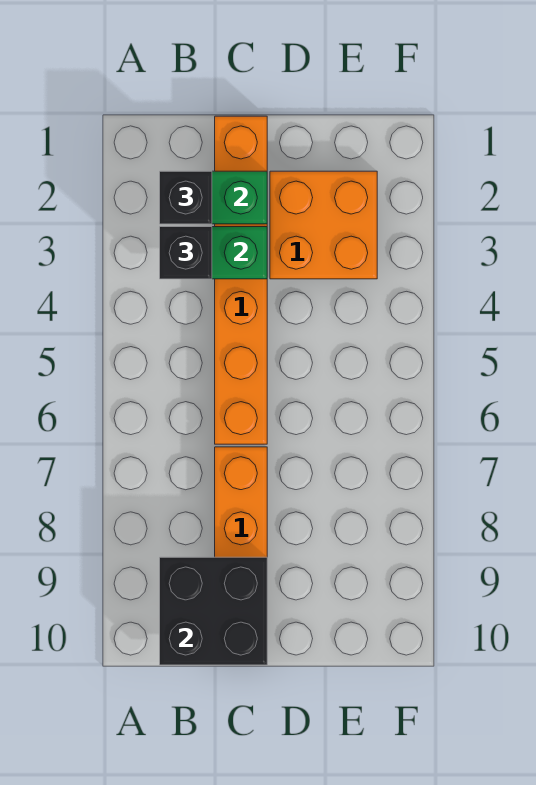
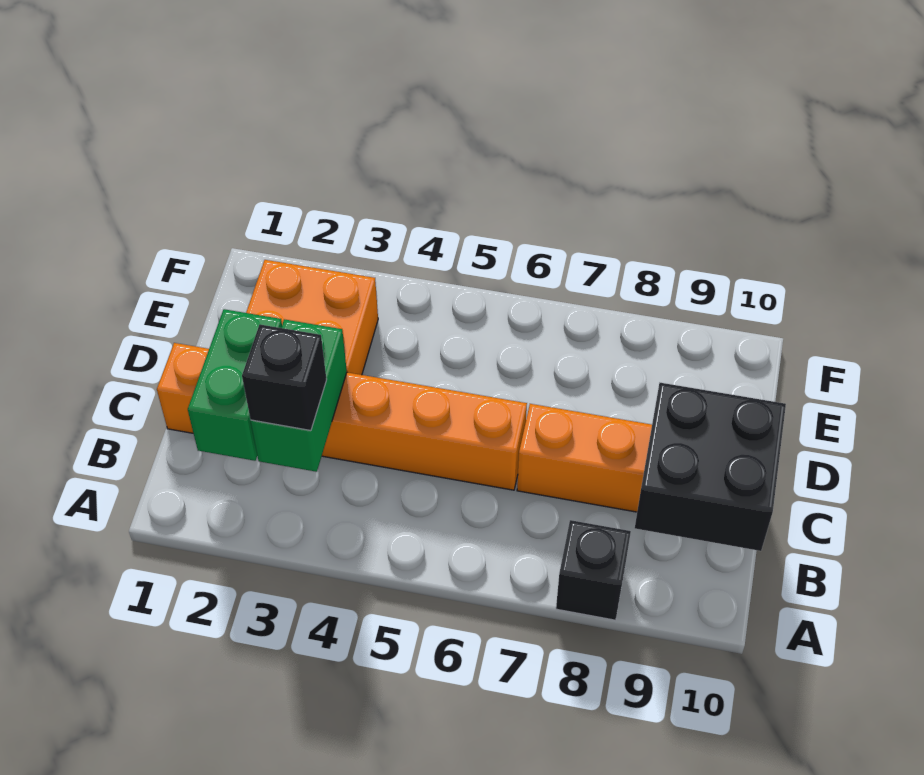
black brick B2 level 3 -> black brick A8 level 1

